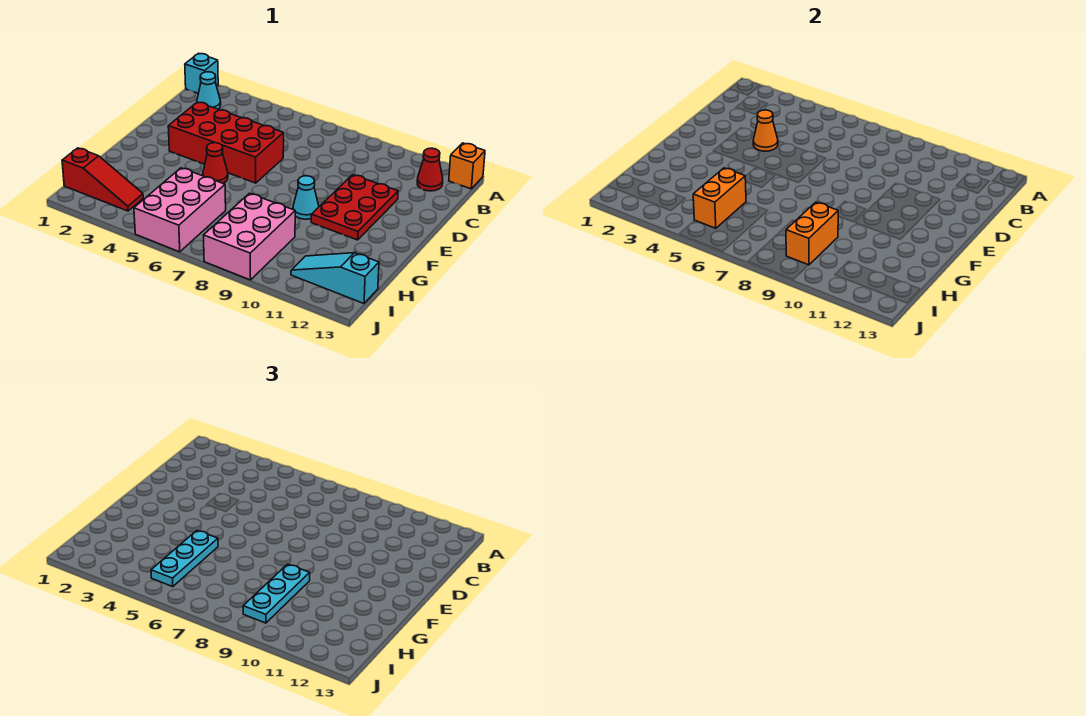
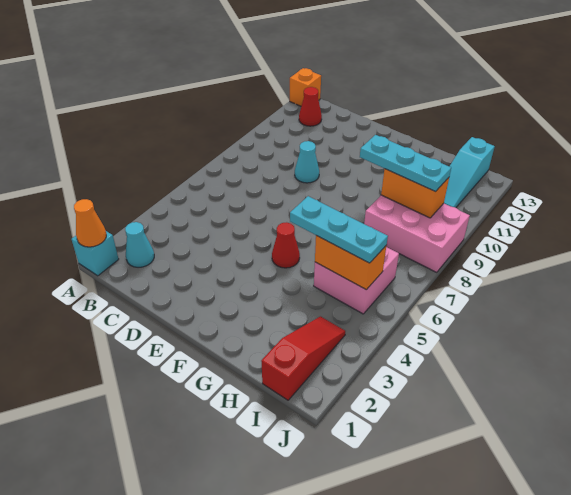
red brick D3:E6 level 1 -> none
orange cone D4 level 2 -> orange cone A1 level 2
red plate D10:F11 level 1 -> none
cyan cone F9 level 1 -> cyan cone D9 level 1
pink brick H5:J6 level 1 -> pink brick H5:I6 level 1

